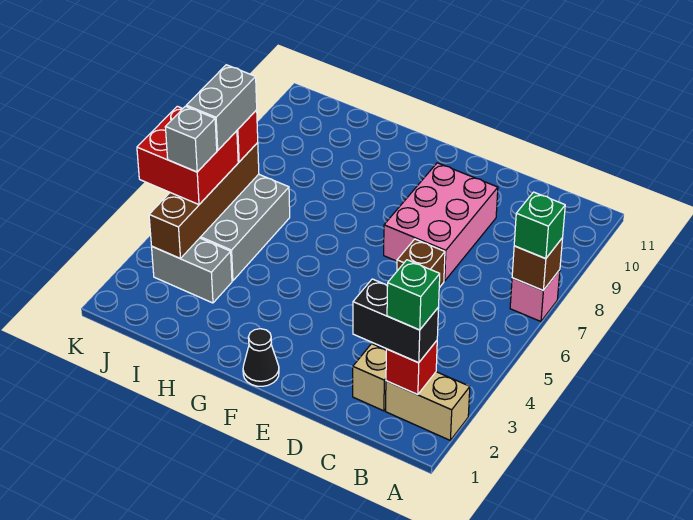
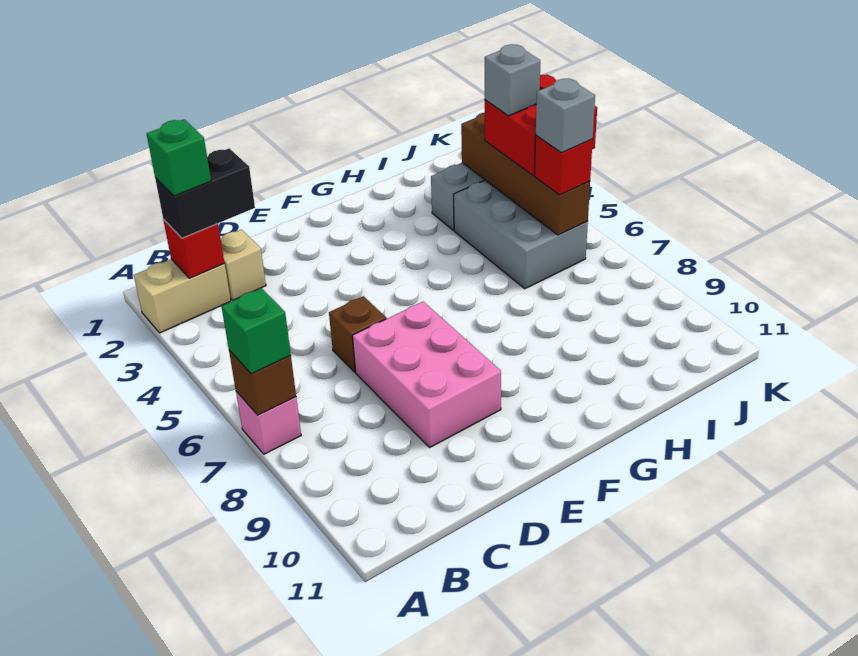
black cone F1 level 1 -> none
grey brick J5:J6 level 4 -> grey brick J6 level 4

